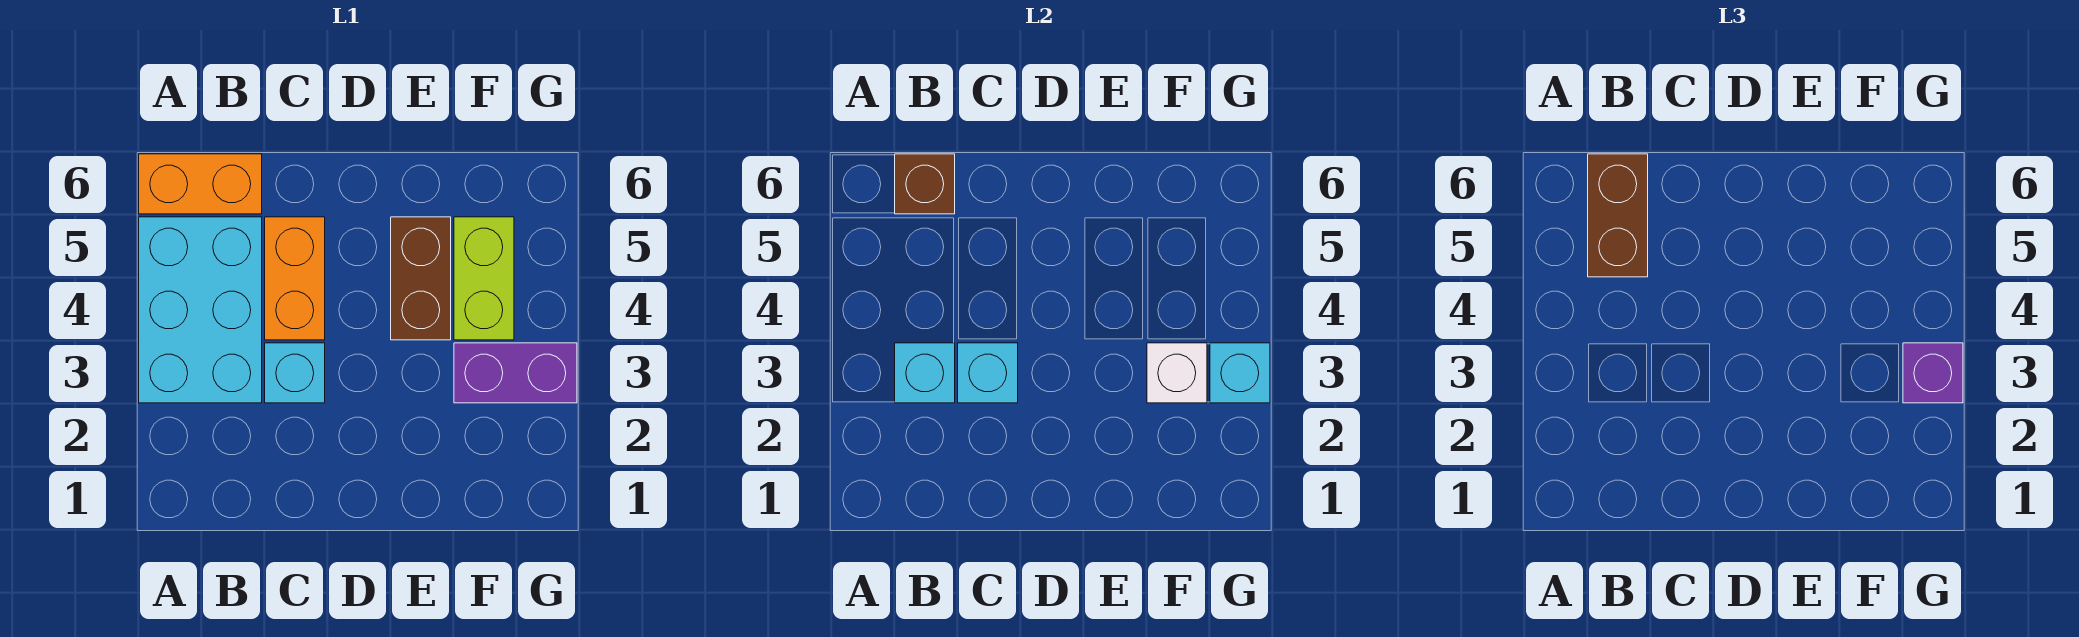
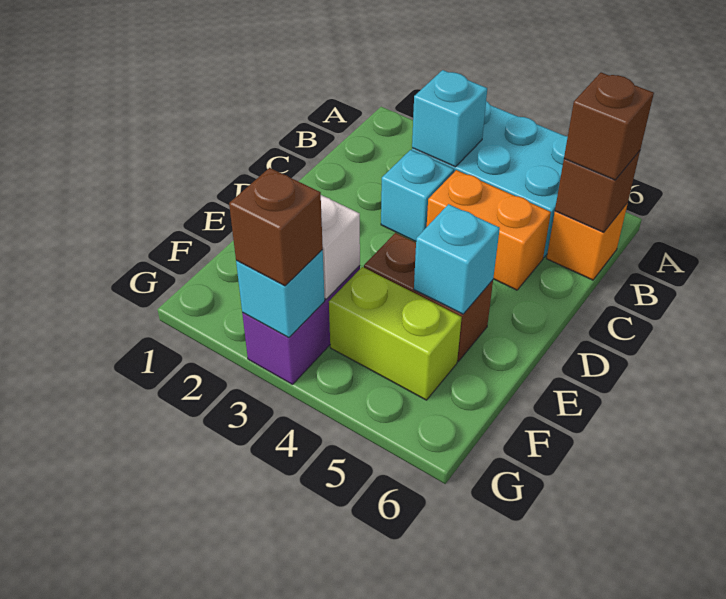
orange brick A6:B6 level 1 -> orange brick B6 level 1
brown brick B5:B6 level 3 -> brown brick B6 level 3
cyan brick C3 level 2 -> cyan brick E5 level 2
purple brick G3 level 3 -> brown brick G3 level 3

